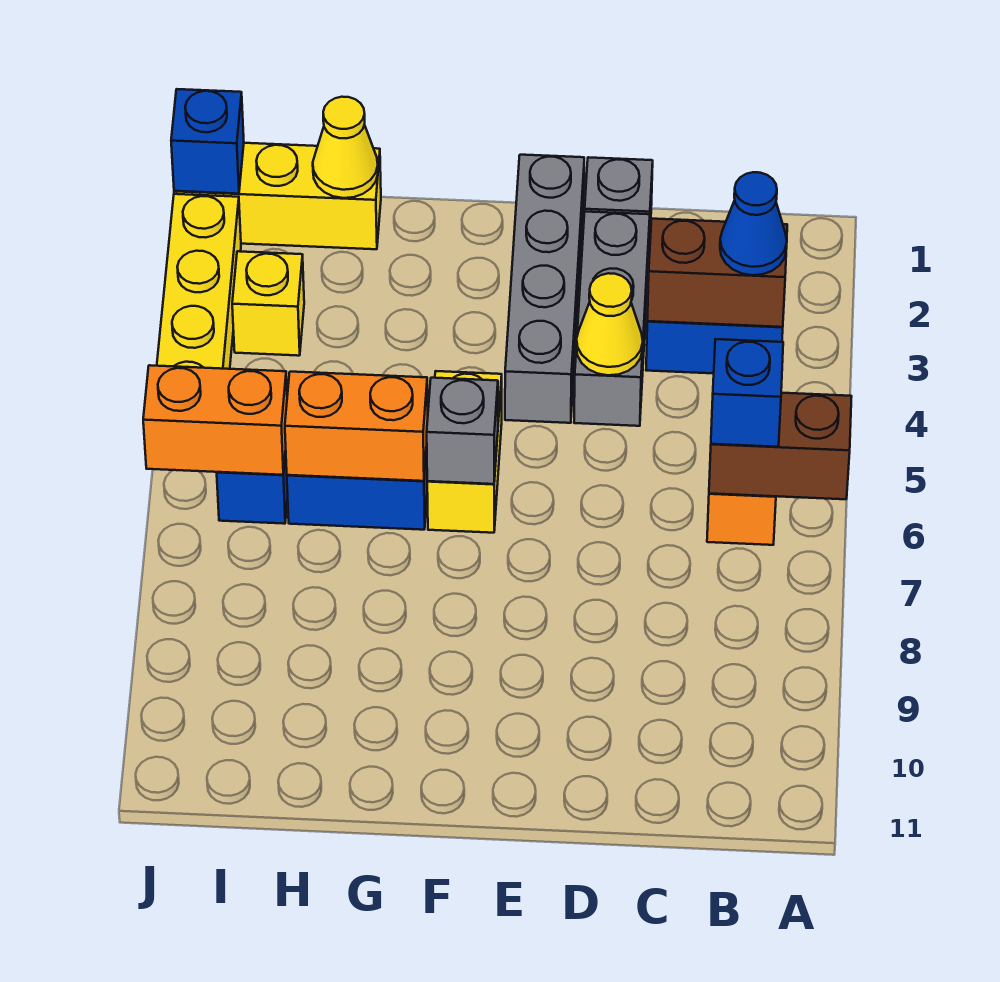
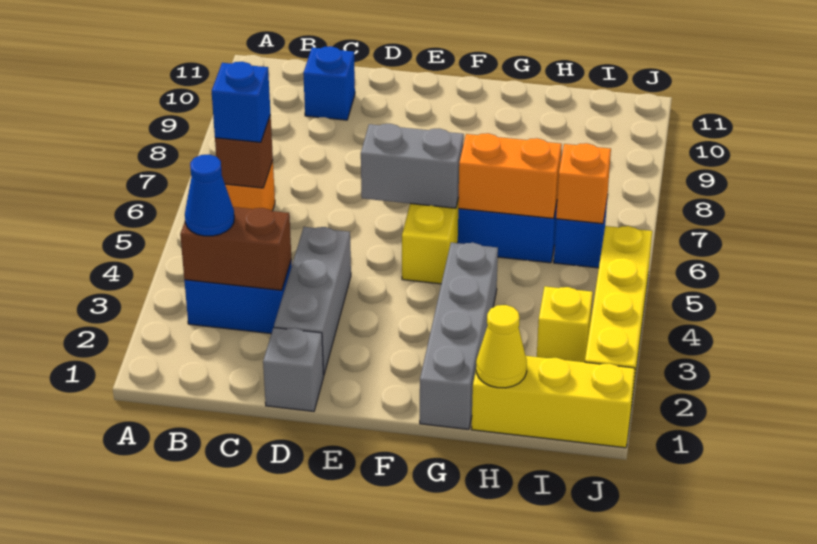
brown brick A6:B6 level 2 -> brown brick B6 level 2
yellow cone D4 level 2 -> none
grey brick E1:E4 level 1 -> grey brick G1:G4 level 1
grey brick F6 level 2 -> grey brick E6:F6 level 2
orange brick I6:J6 level 2 -> orange brick I6 level 2
blue brick J1 level 2 -> blue brick C10 level 1

